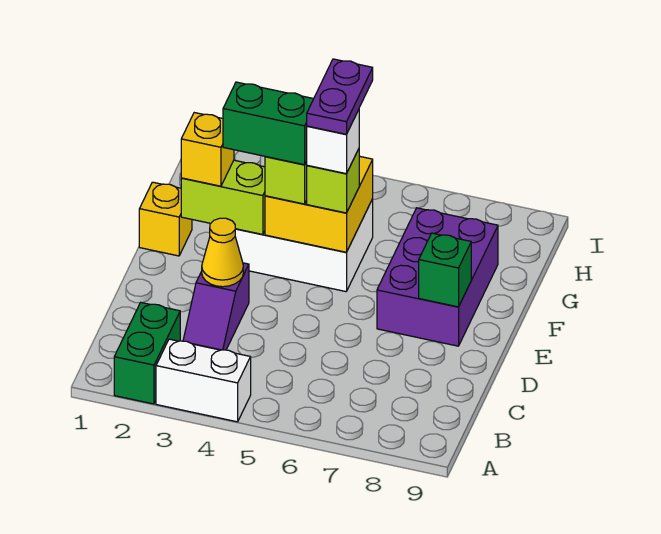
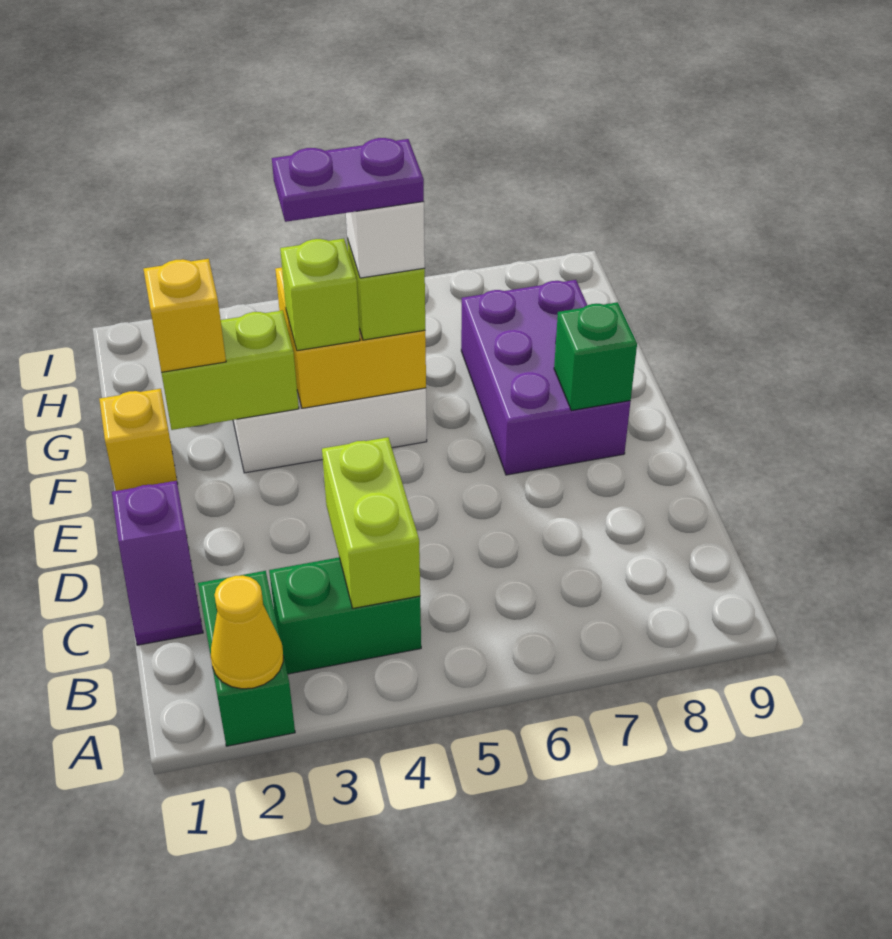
white brick A3:A4 level 1 -> none
none -> lime brick B4:C4 level 2
purple slope C3:D3 level 1 top D -> purple slope C1:D1 level 1 top D
yellow cone D3 level 2 -> yellow cone A2 level 2
green brick F3:F4 level 4 -> green brick B3:B4 level 1
purple plate F5:G5 level 5 -> purple plate F4:F5 level 5

